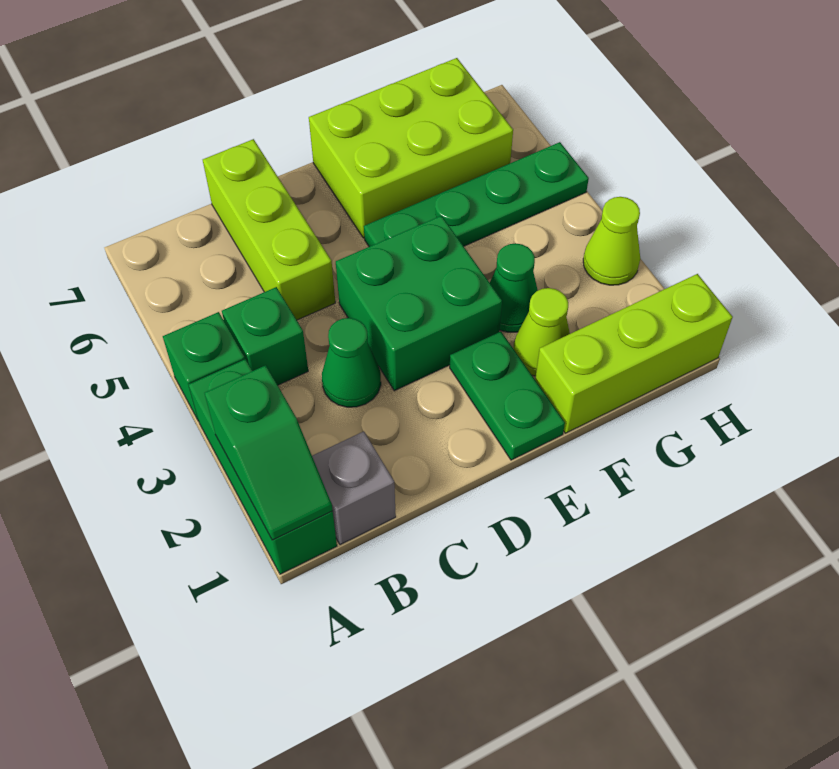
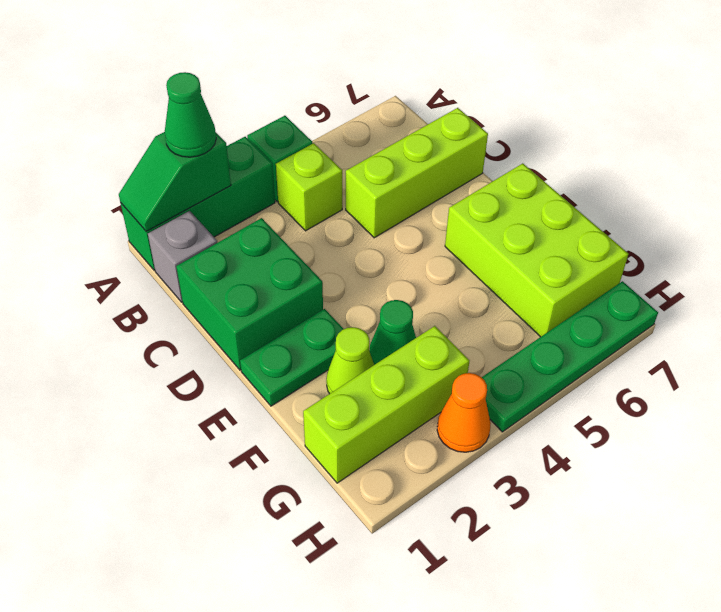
green brick B4 level 1 -> lime brick B4 level 1
green cone C3 level 1 -> green cone A2 level 3
green brick D3:E4 level 1 -> green brick C1:D2 level 1
green plate E5:H5 level 1 -> green plate H4:H7 level 1
lime brick F1:H1 level 1 -> lime brick G1:G3 level 1
lime cone H3 level 1 -> orange cone H3 level 1

